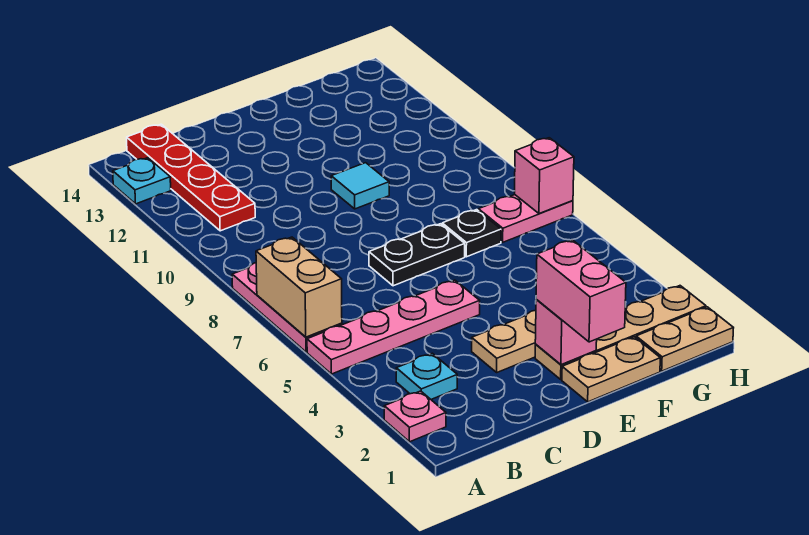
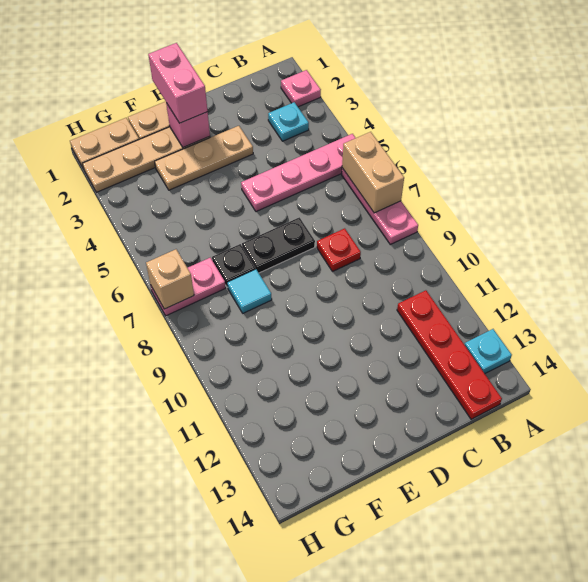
none -> red plate C8 level 1
cyan tile E10 level 1 -> cyan tile F8 level 1
pink brick H7 level 2 -> tan brick H7 level 2

